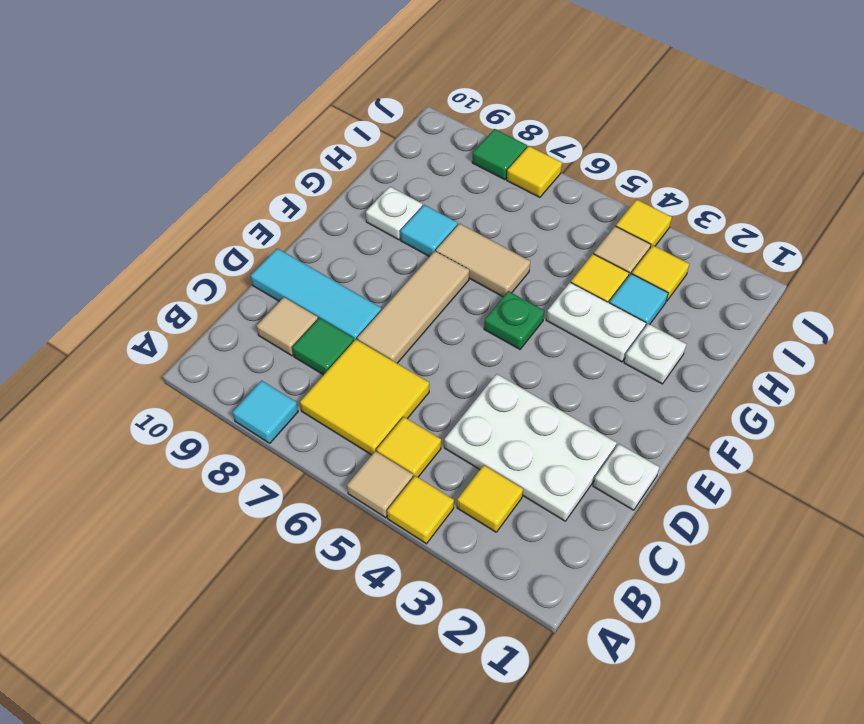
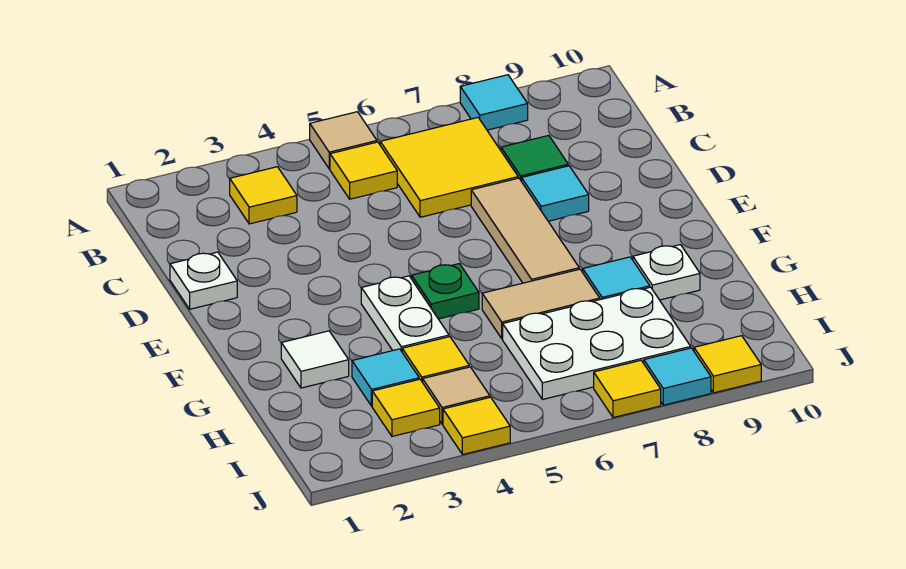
yellow tile A4 level 1 -> yellow tile J9 level 1
white plate C2:D4 level 1 -> white plate H6:I8 level 1
tan tile C9 level 1 -> none
cyan tile D8:D10 level 1 -> cyan tile D8 level 1
white plate G2 level 1 -> white tile G2 level 1
white plate G3:G4 level 1 -> white plate F4:G4 level 1
green tile J8 level 1 -> cyan tile J8 level 1

